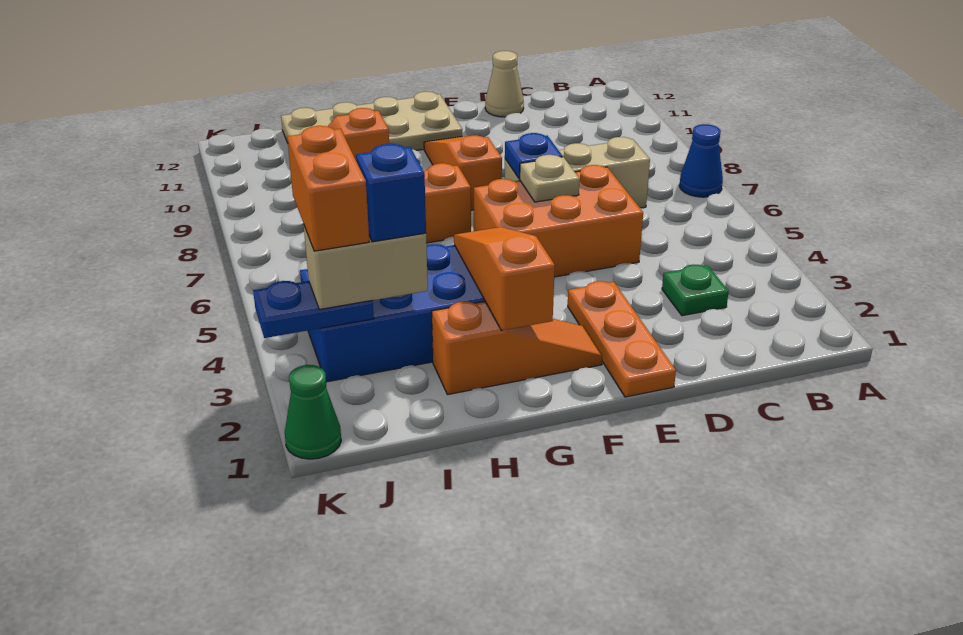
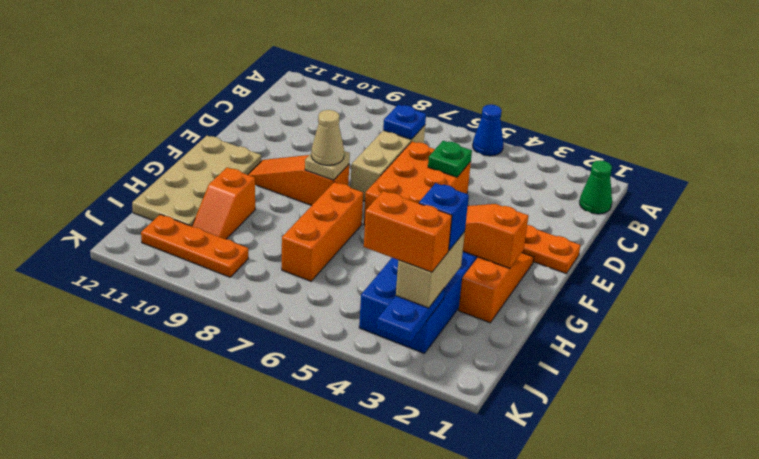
blue cone A7 level 1 -> blue cone A5 level 1
green plate C3 level 1 -> green plate D5 level 2
tan cone D12 level 1 -> tan cone F8 level 3
tan plate E6 level 2 -> tan plate F8 level 2
blue plate E7 level 2 -> blue plate C7 level 2
none -> orange plate J9:J11 level 1
green cone K1 level 1 -> green cone B1 level 1

